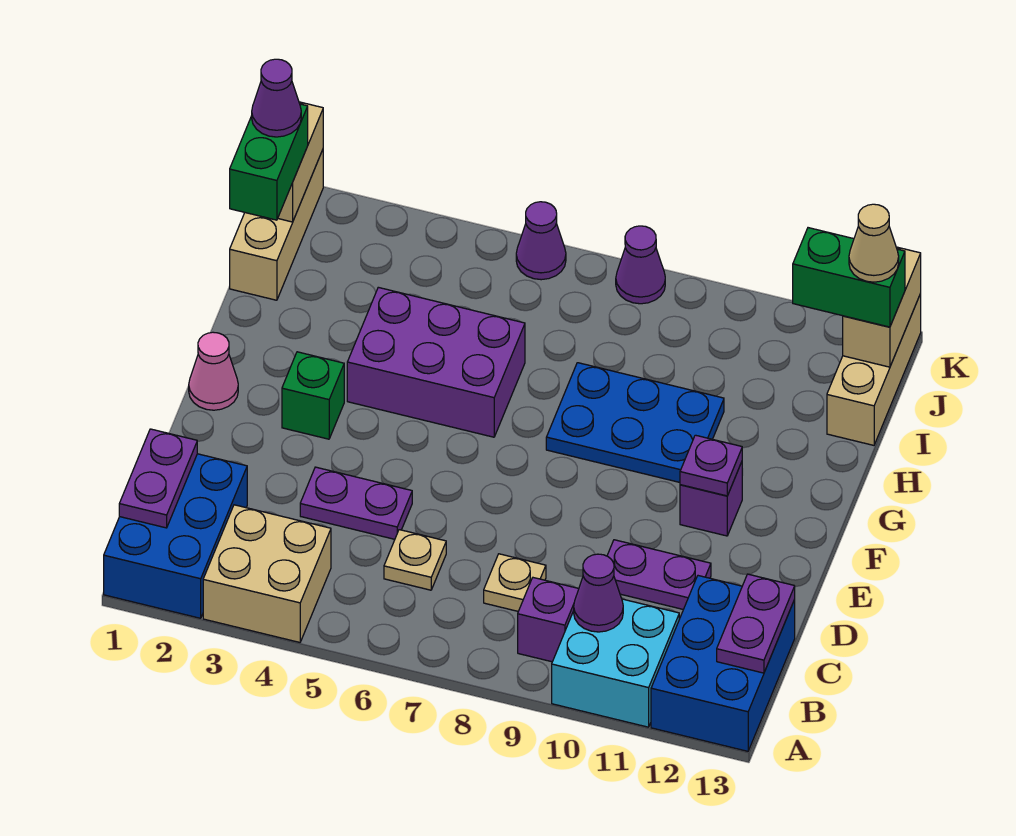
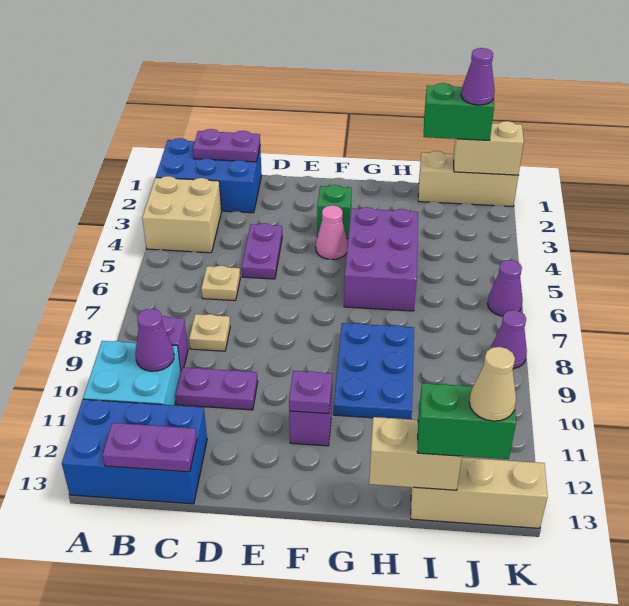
purple plate D10:D11 level 1 -> purple plate C10:D10 level 1
pink cone F1 level 1 -> pink cone F4 level 1
green brick J12:J13 level 3 -> green brick I13:J13 level 3
tan brick J13:K13 level 2 -> tan brick H13:I13 level 2

